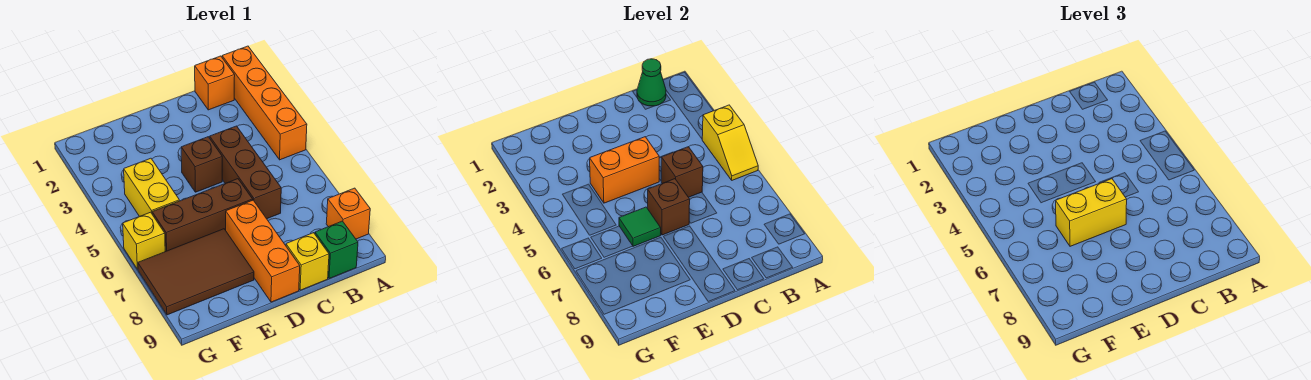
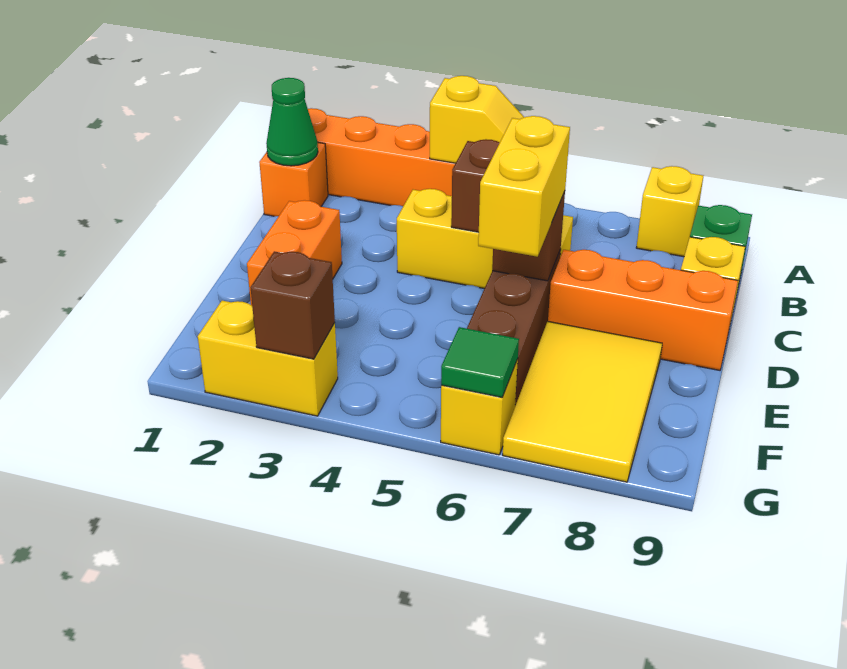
orange brick A8 level 1 -> yellow brick A8 level 1
brown brick C4:C6 level 1 -> yellow brick C4:C6 level 1
brown brick D4 level 1 -> brown brick G3 level 2
orange brick D4:E4 level 2 -> orange brick D2:E2 level 1
green tile E6 level 2 -> green tile G6 level 2
brown tile E7:G8 level 1 -> yellow tile E7:G8 level 1
yellow brick F4:F5 level 1 -> yellow brick G2:G3 level 1

